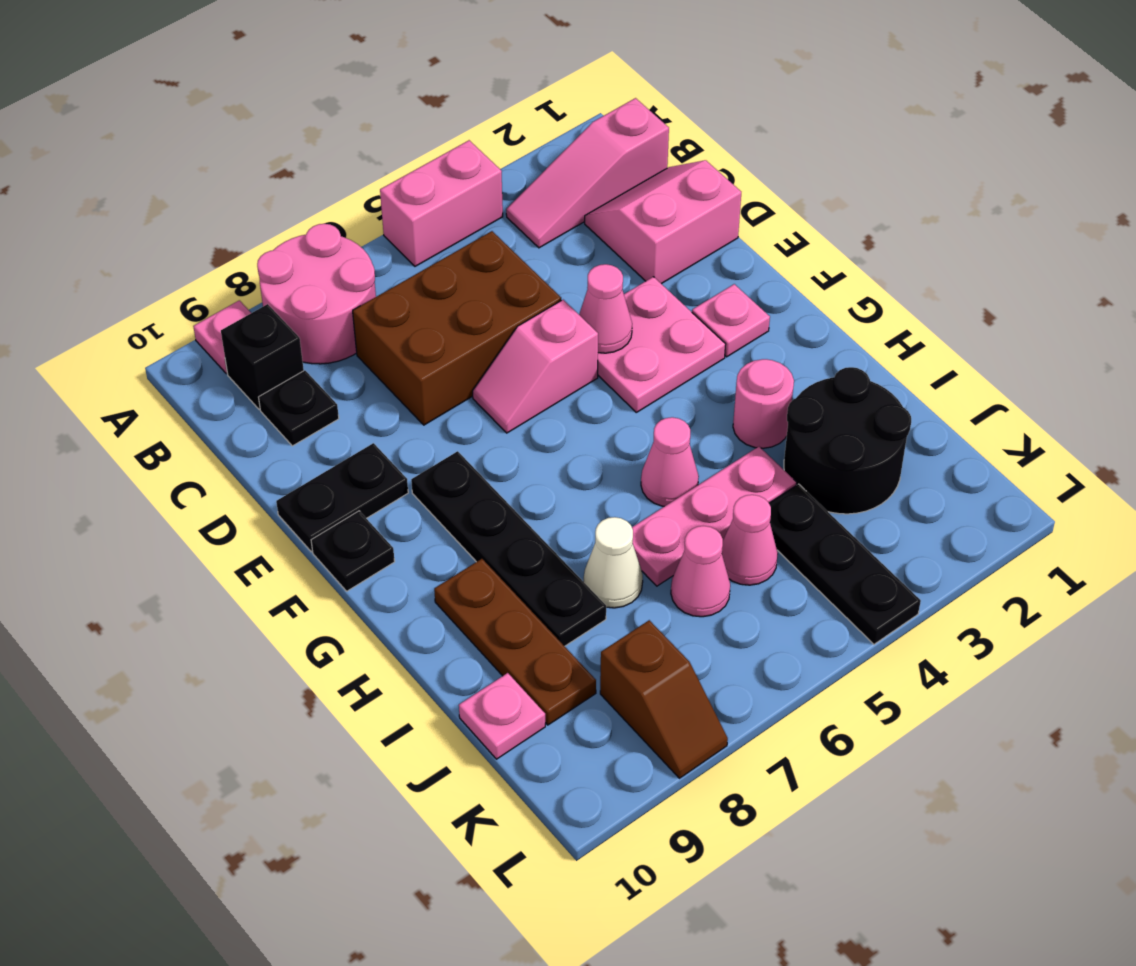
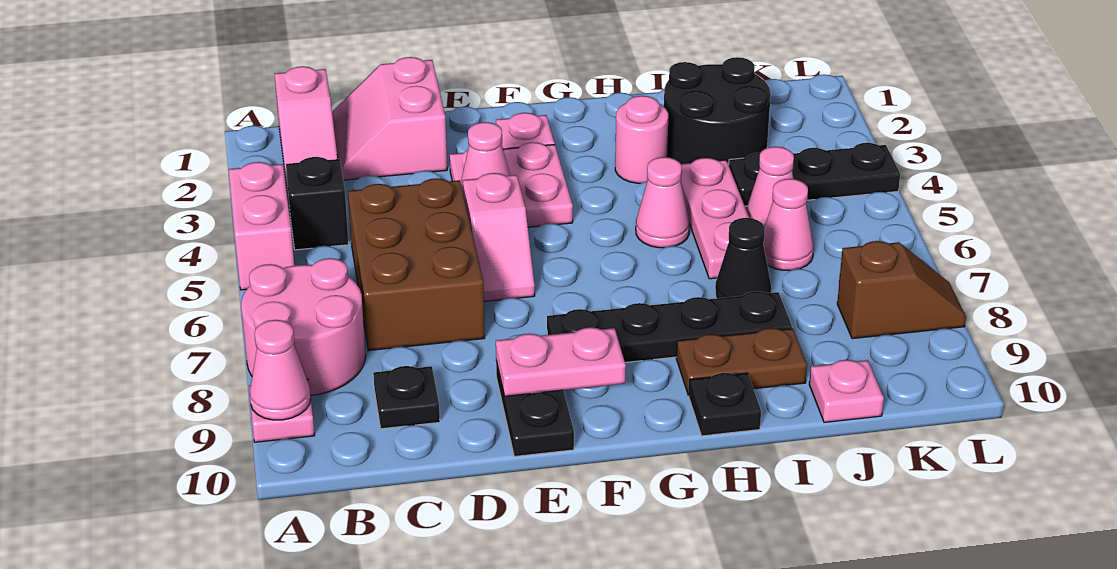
none -> pink cone A9 level 2
black brick B9 level 1 -> black brick B4 level 1
none -> pink plate E9:F9 level 2
black plate F10 level 1 -> black plate H10 level 1
brown plate H9:J9 level 1 -> brown plate H9:I9 level 1
white cone I7 level 1 -> black cone I7 level 1

